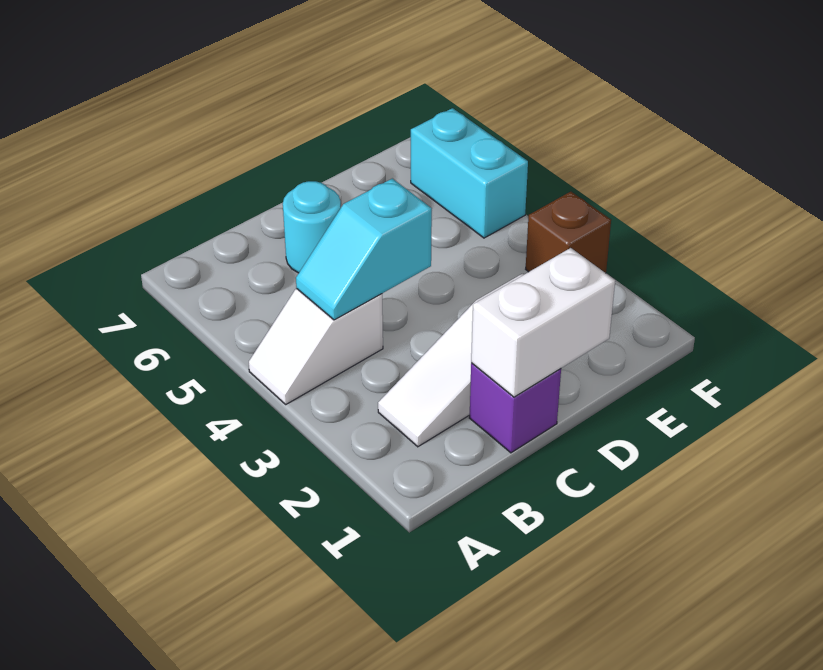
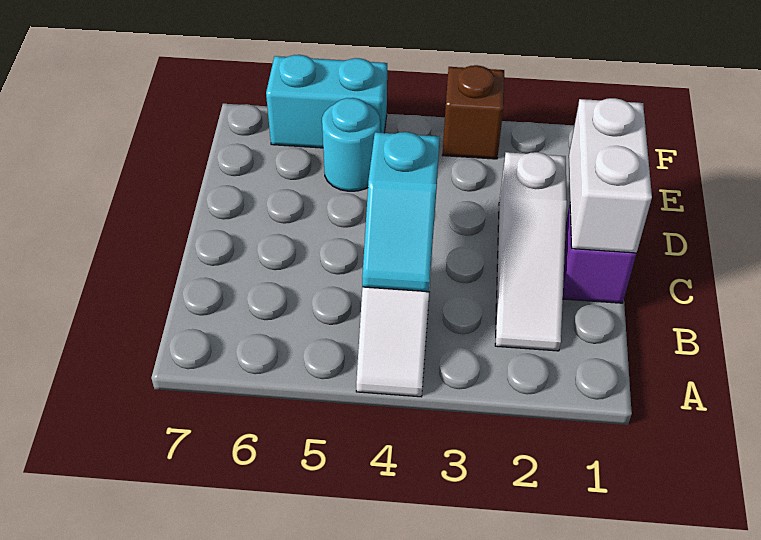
cyan round brick C6 level 1 -> cyan round brick E5 level 1

